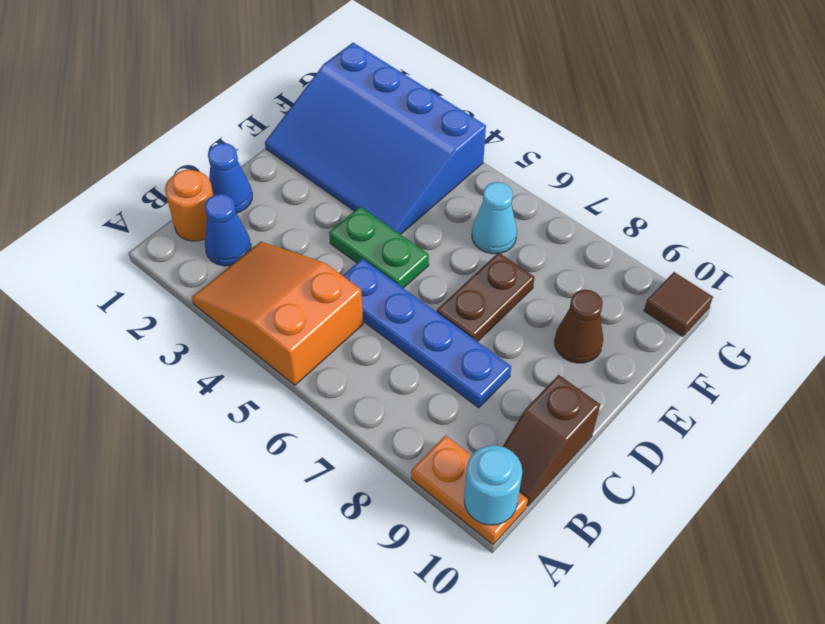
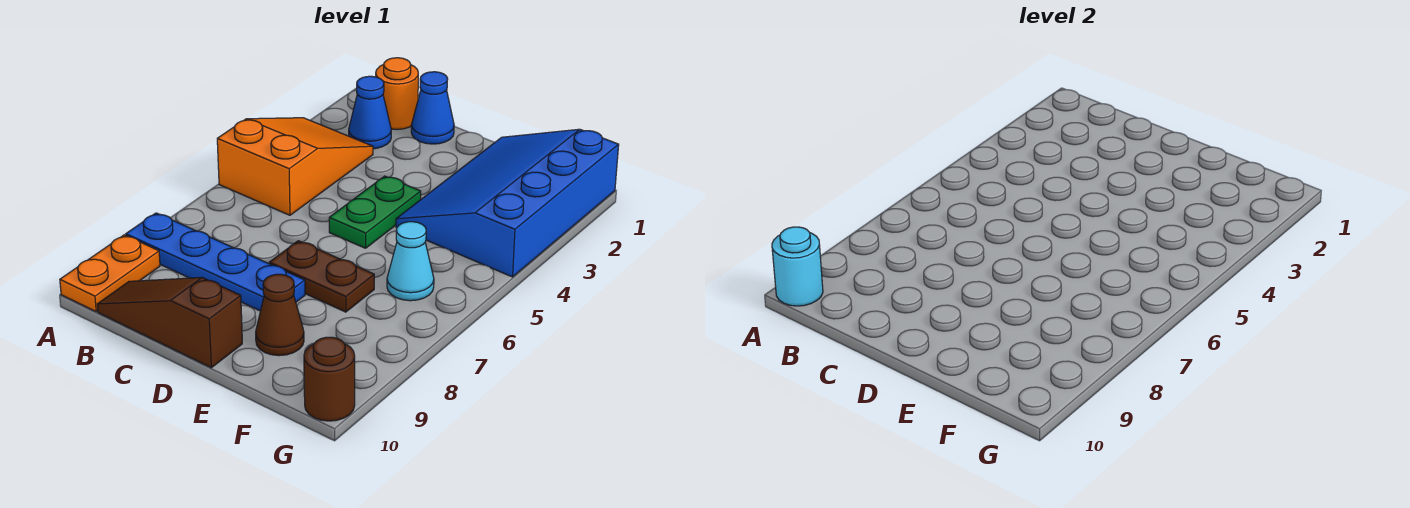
brown slope B10:C10 level 1 top C -> brown slope B10:D10 level 1 top D
blue plate C5:C8 level 1 -> blue plate A8:D8 level 1
brown tile G10 level 1 -> brown round brick G10 level 1

